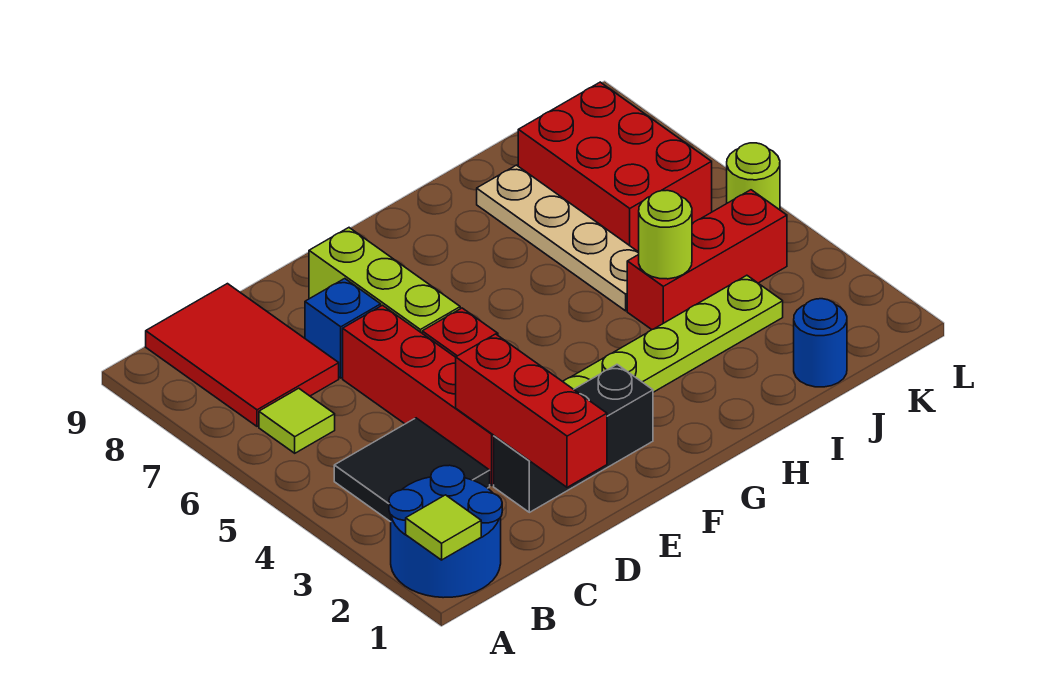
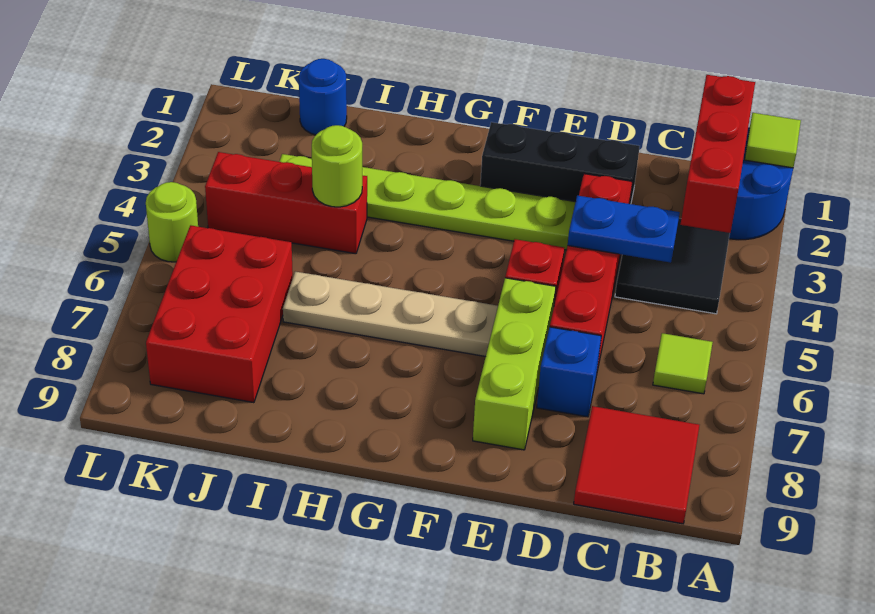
red tile B7:C9 level 1 -> red tile B8:C9 level 1
none -> blue plate C4:D4 level 2
red brick D1:D3 level 2 -> red brick B1:B3 level 2
tan plate I5:I8 level 1 -> tan plate F6:I6 level 1

